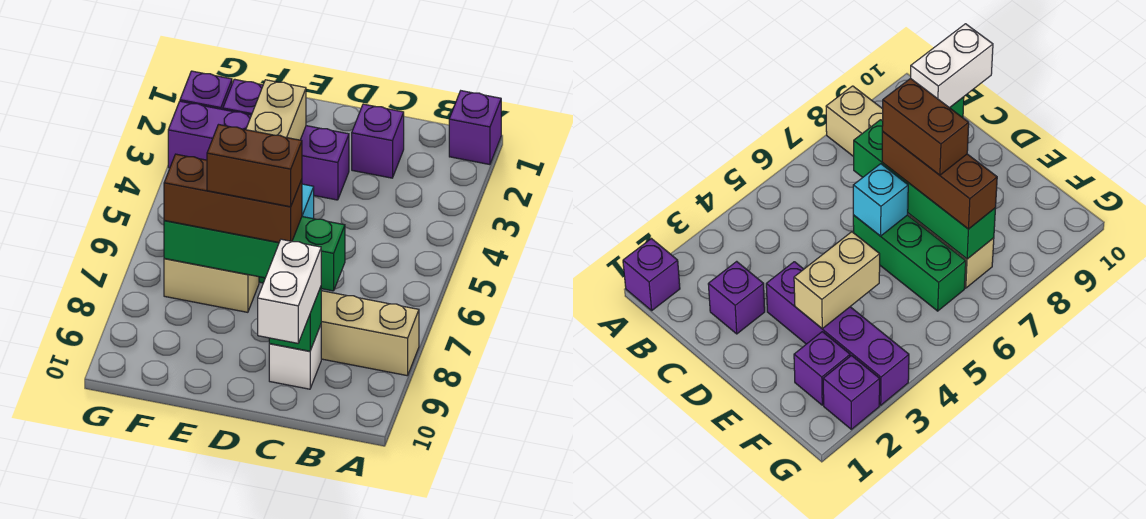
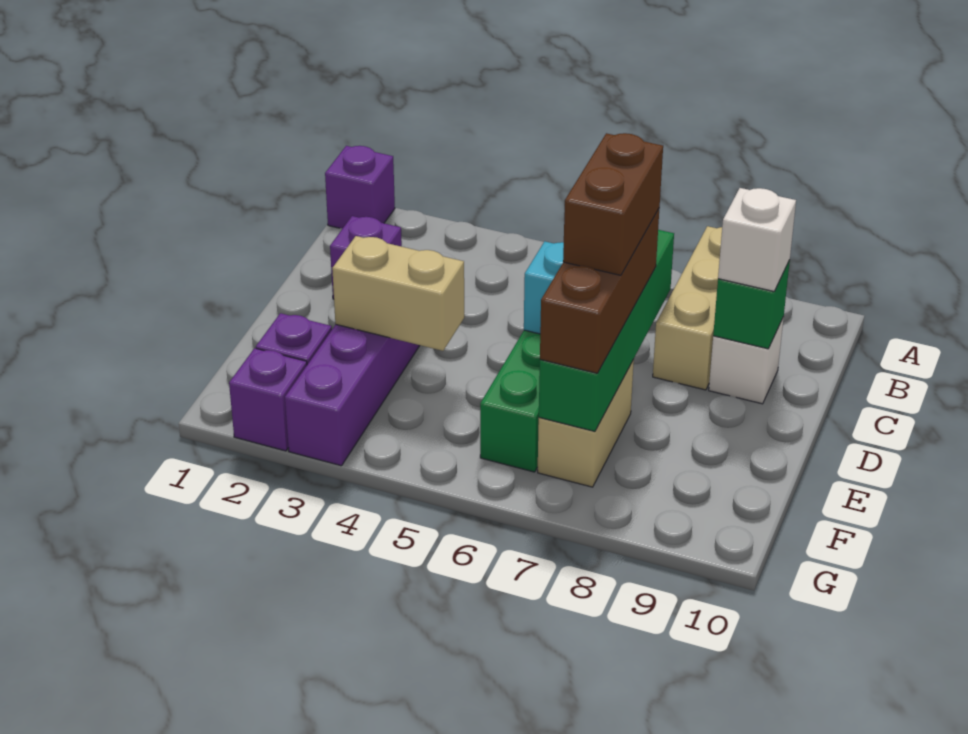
white brick C9:C10 level 3 -> white brick C9 level 3

